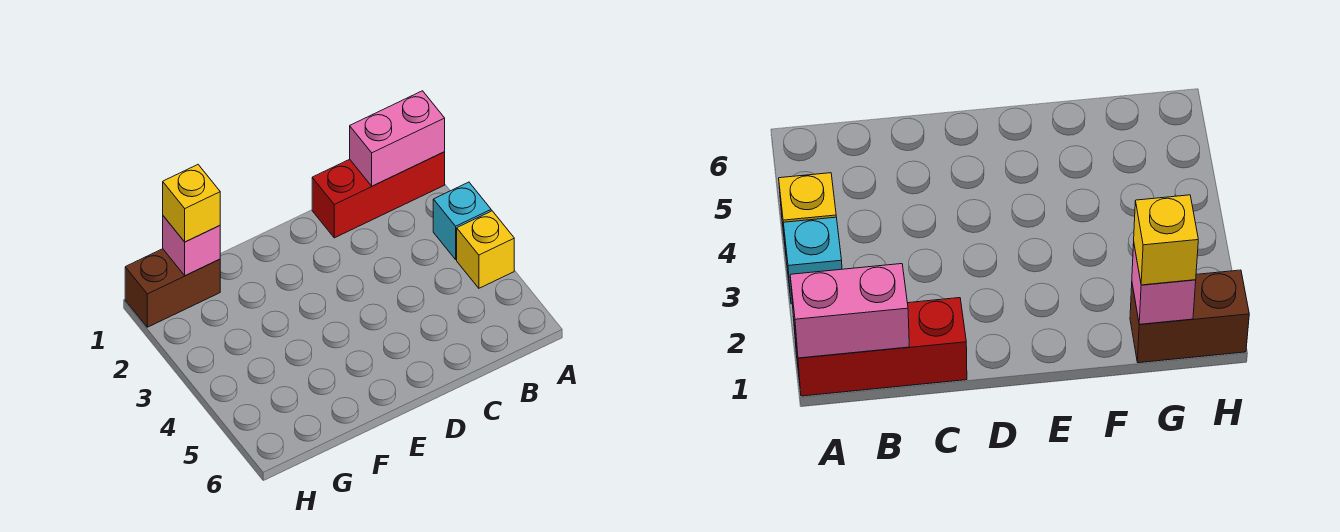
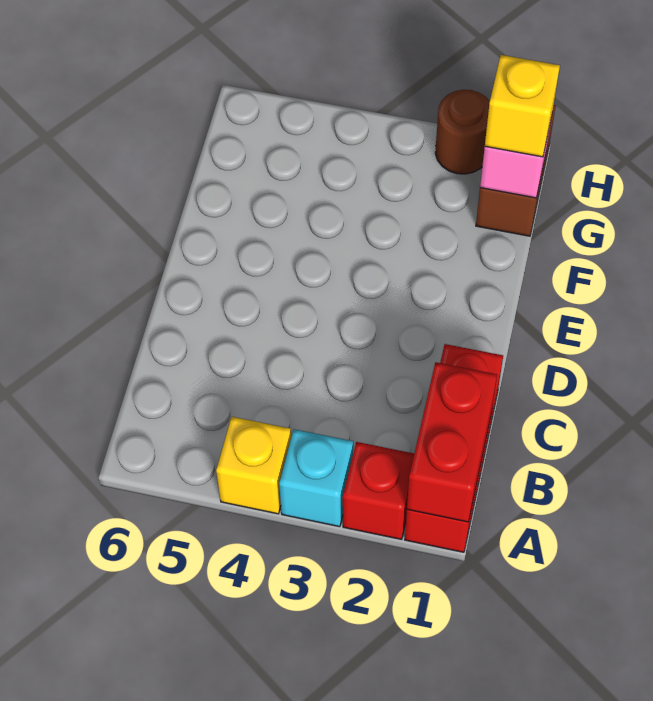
pink brick A1:B1 level 2 -> red brick A1:B1 level 2
none -> red brick A2 level 1
none -> brown round brick H2 level 1

